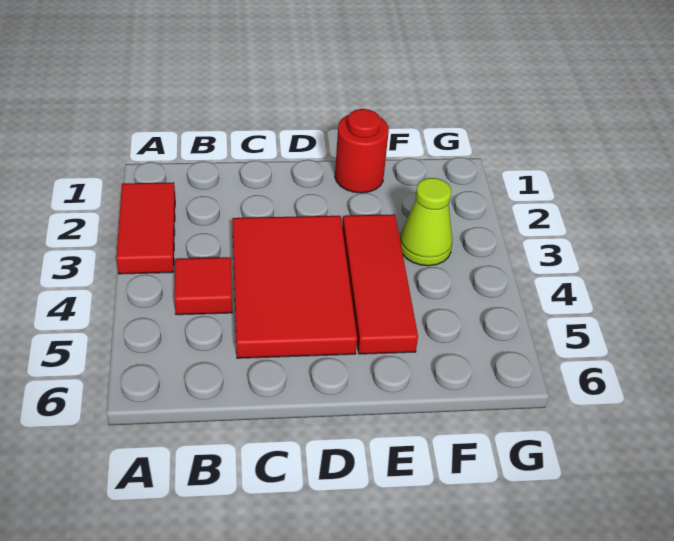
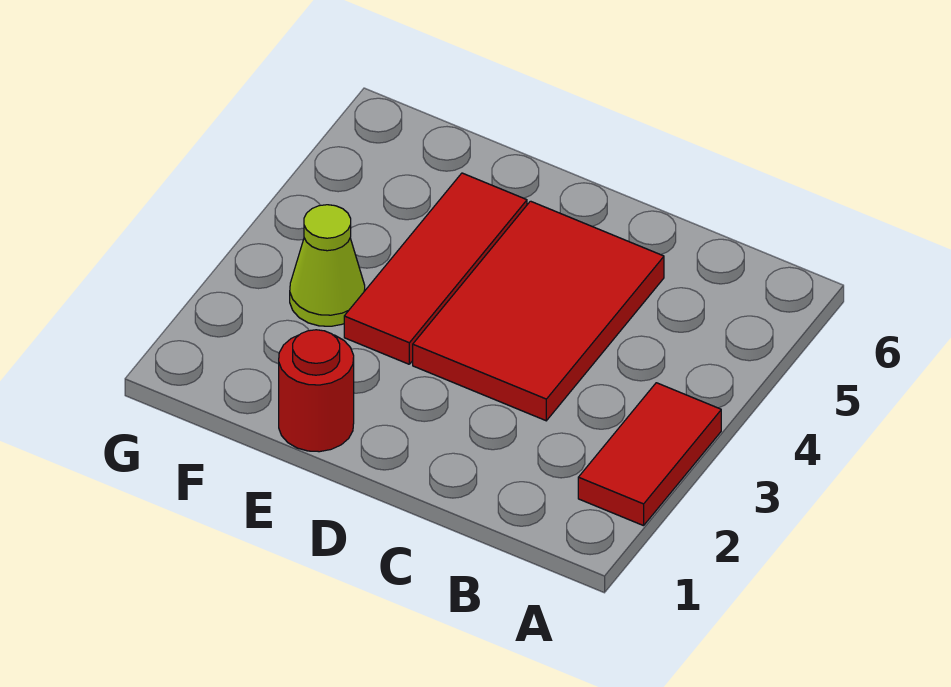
red tile B4 level 1 -> none

